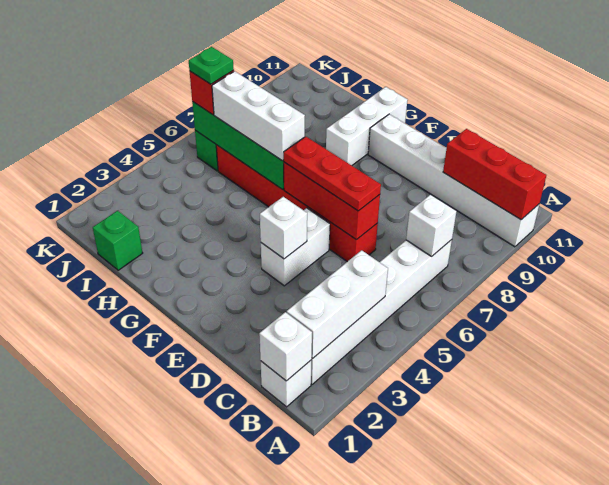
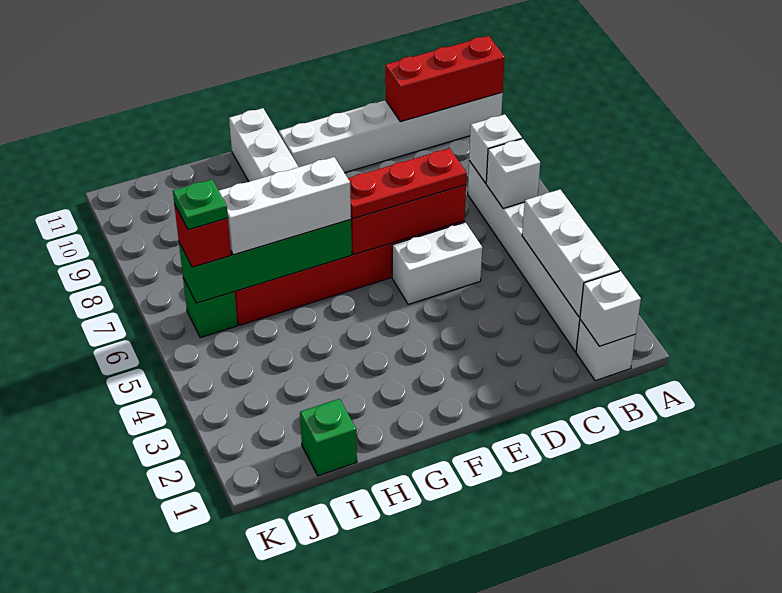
white brick E4:E5 level 1 -> white brick D5:E5 level 1
white brick E4 level 2 -> white brick B6 level 2

